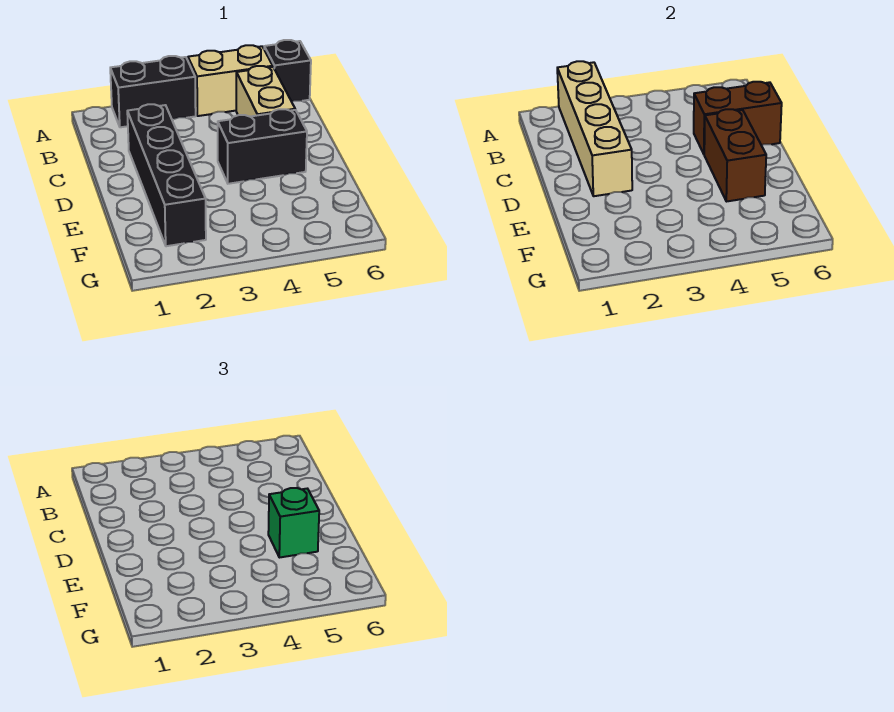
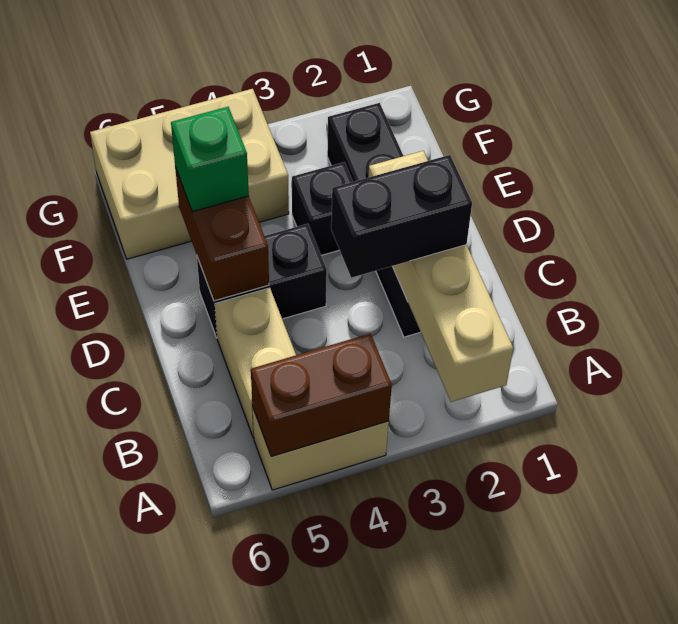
black brick A2:A3 level 1 -> black brick C2:C3 level 3
black brick A6 level 1 -> black brick E3 level 1
brown brick C5:C6 level 2 -> brown brick A4:A5 level 2
none -> tan brick F4:G6 level 1

